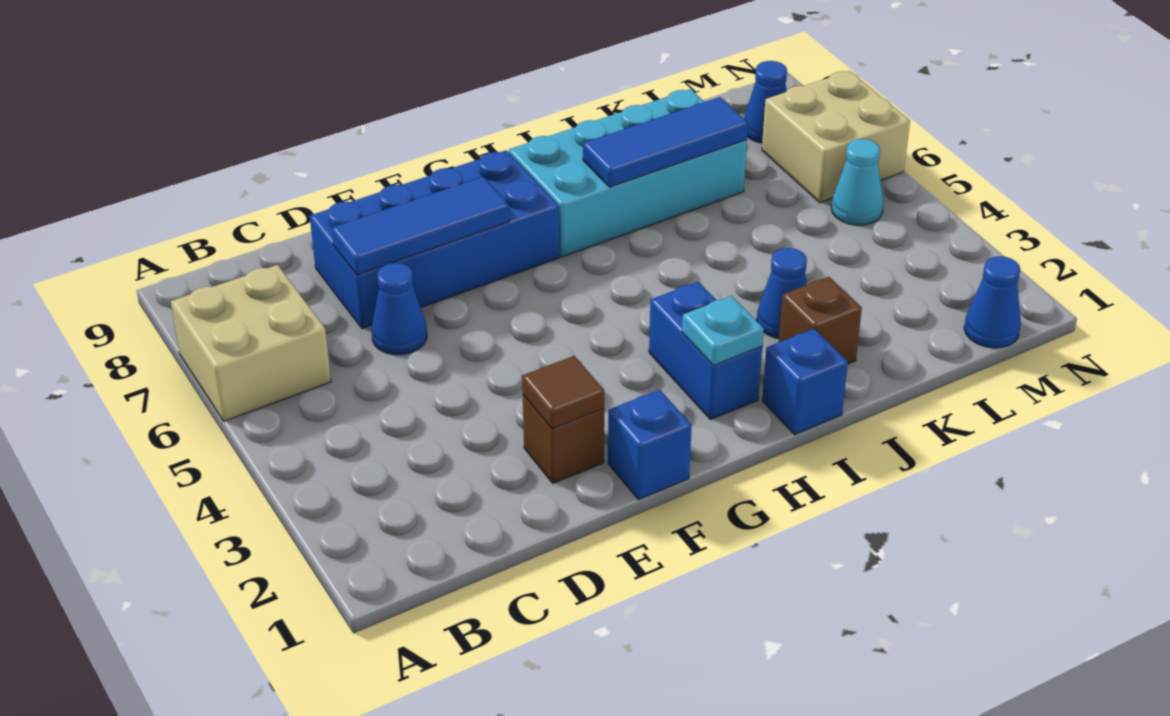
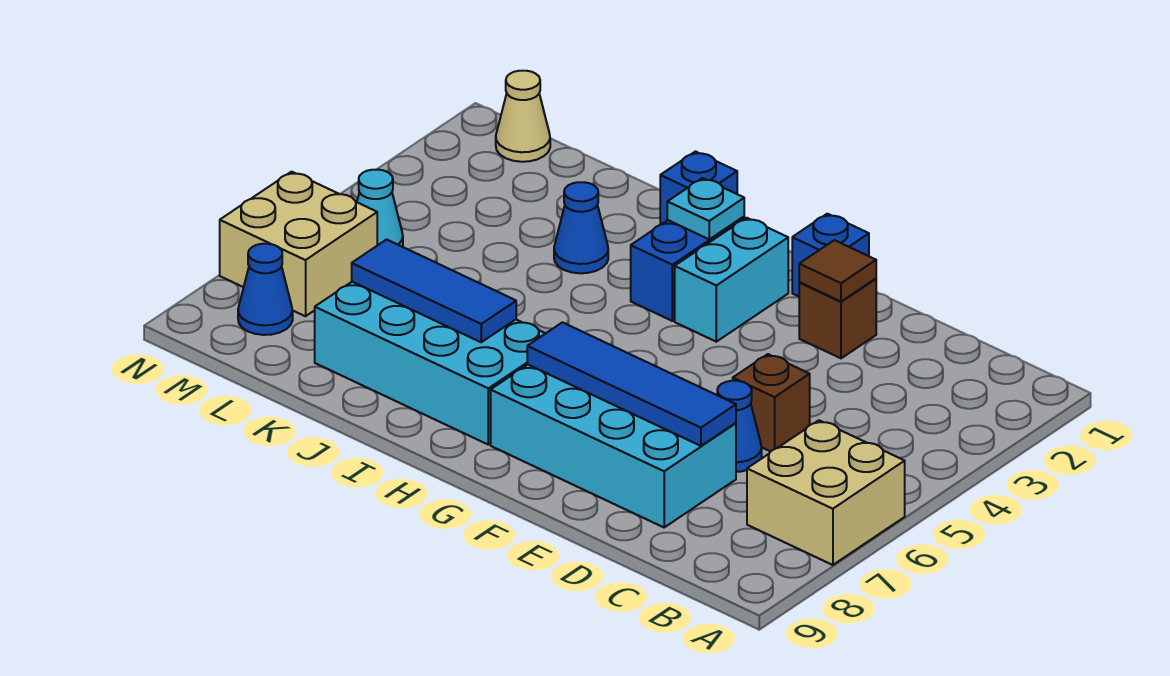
blue brick D7:G8 level 1 -> cyan brick D7:G8 level 1
blue tile D7:F7 level 2 -> blue tile D7:G7 level 2
none -> cyan brick G2:G3 level 1
brown brick J2 level 1 -> brown brick D5 level 1
blue cone M1 level 1 -> tan cone M1 level 1

